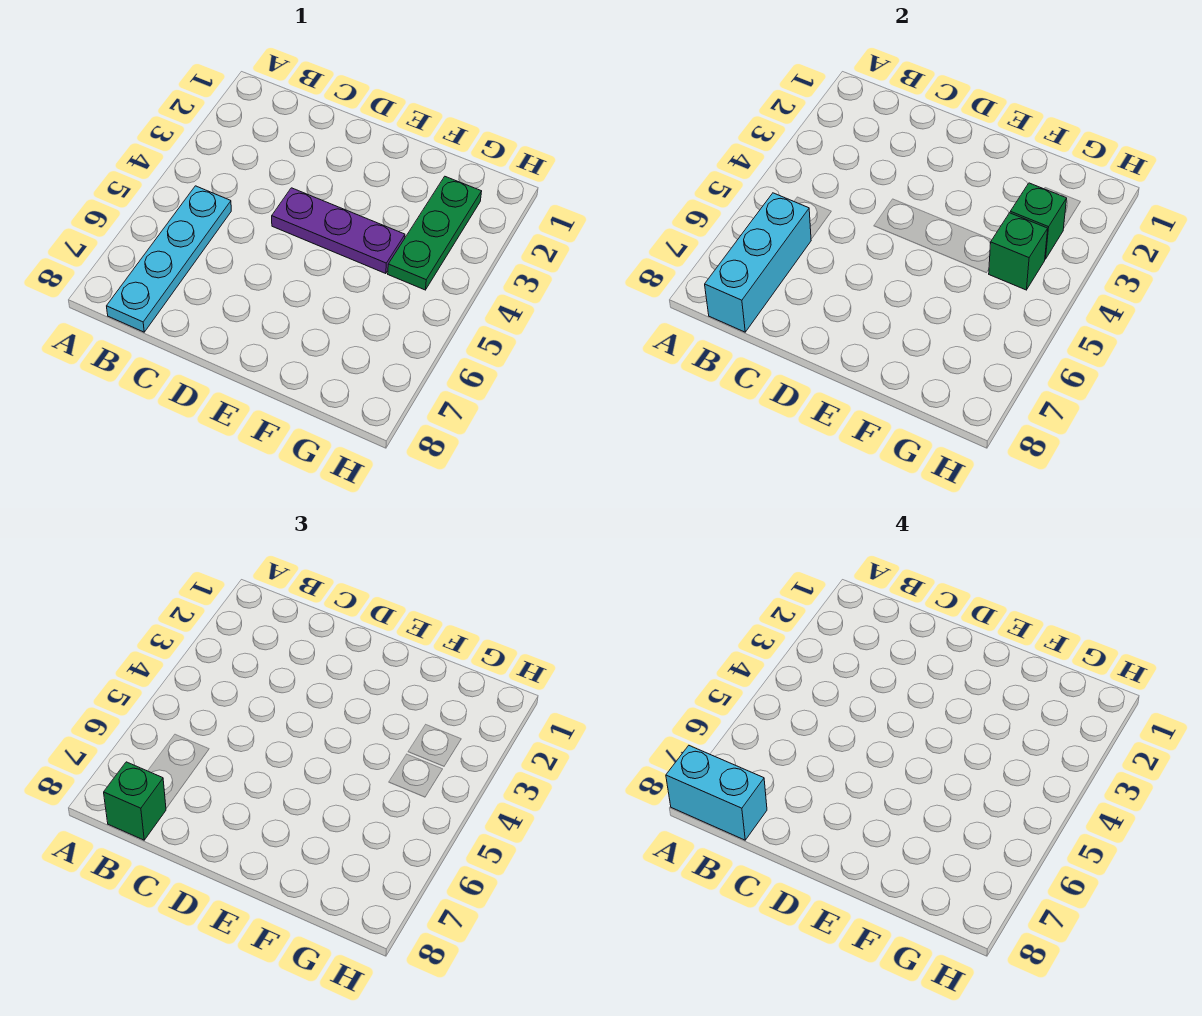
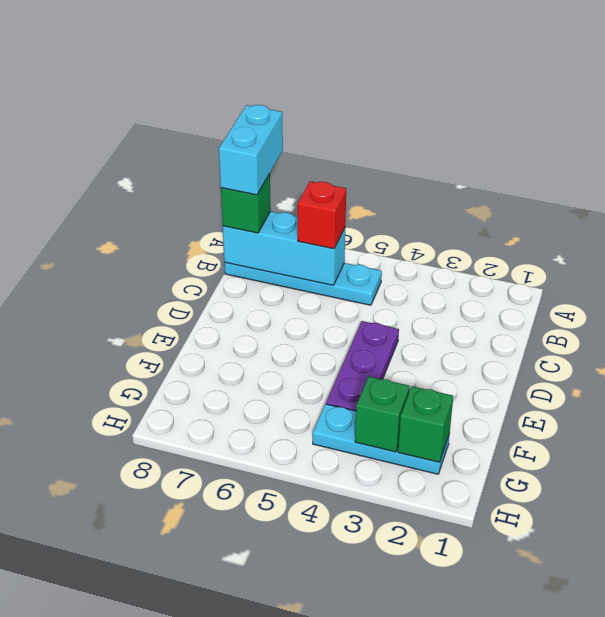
none -> red brick B6 level 3
green plate G2:G4 level 1 -> cyan plate G2:G4 level 1
green brick G4 level 2 -> green brick G2 level 2

